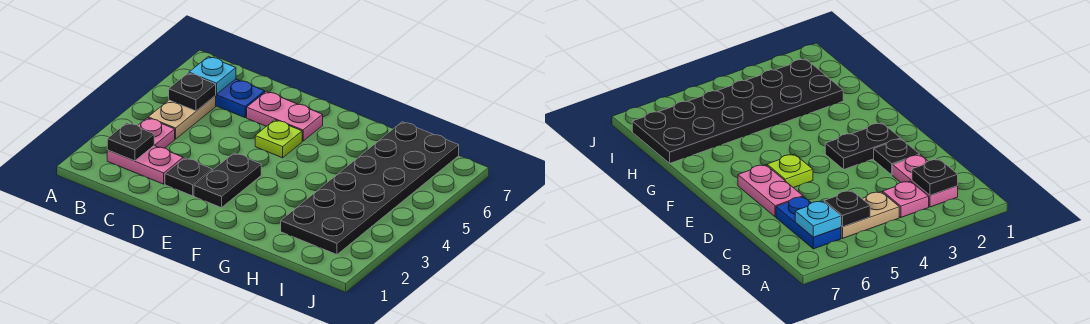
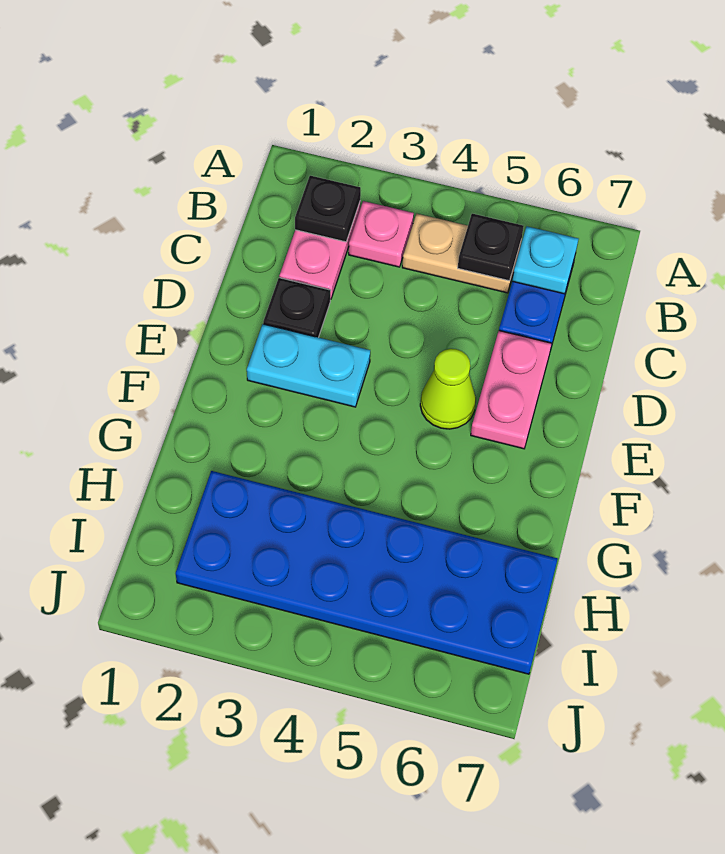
black plate E2:E3 level 1 -> cyan plate E2:E3 level 1
lime plate E5 level 1 -> lime cone E5 level 1
black plate H2:I7 level 1 -> blue plate H2:I7 level 1

